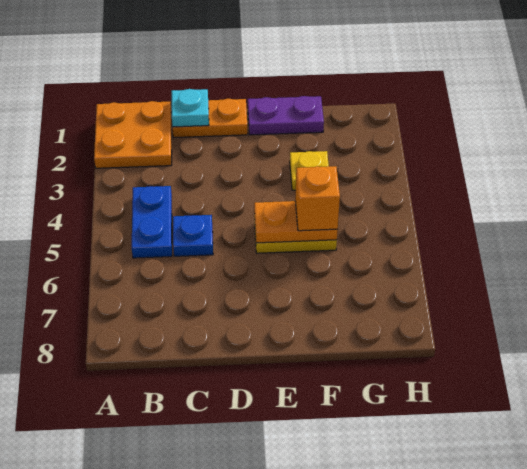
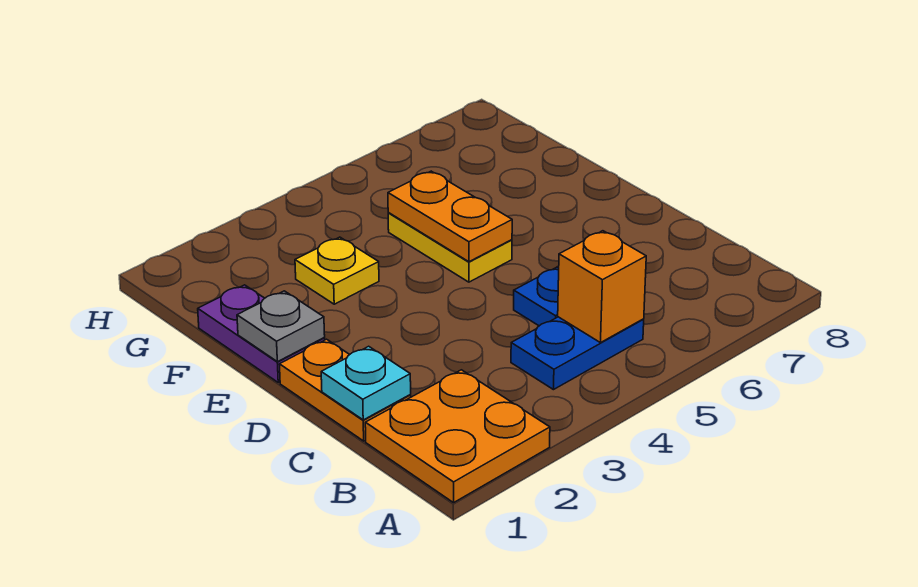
none -> grey plate E1 level 2
orange brick F5 level 3 -> orange brick B5 level 2

